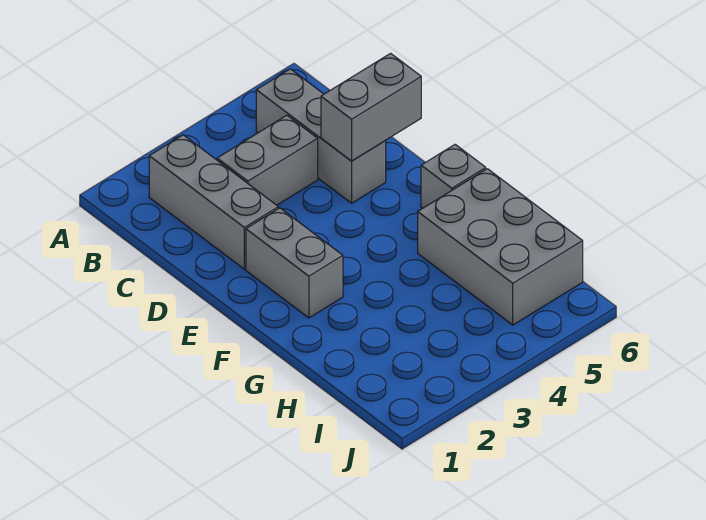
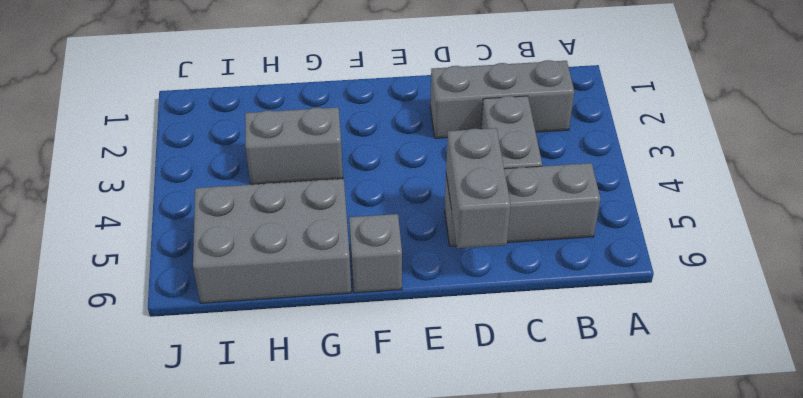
grey brick E2:F2 level 1 -> grey brick G3:H3 level 1

